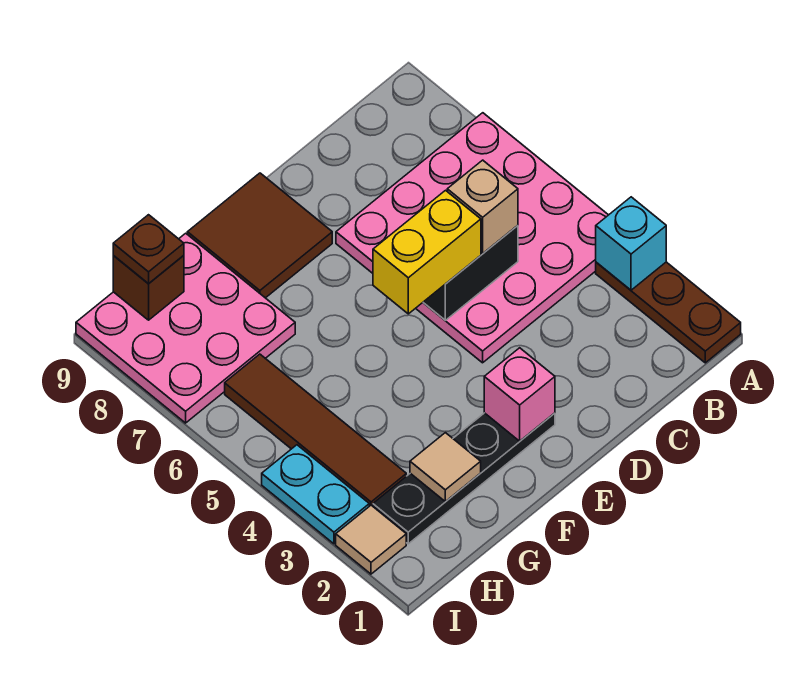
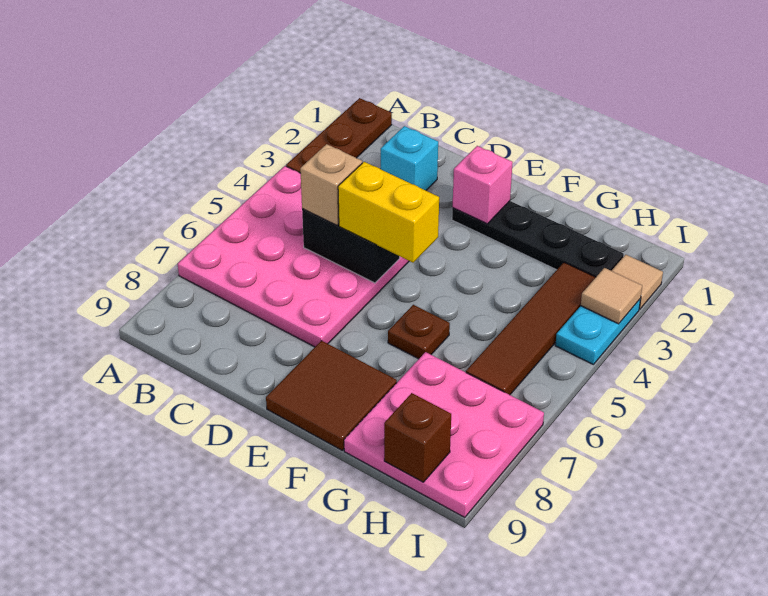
cyan brick A3 level 2 -> cyan brick C2 level 1
tan tile G2 level 2 -> tan tile I3 level 2
brown plate H9 level 3 -> brown plate F6 level 1

